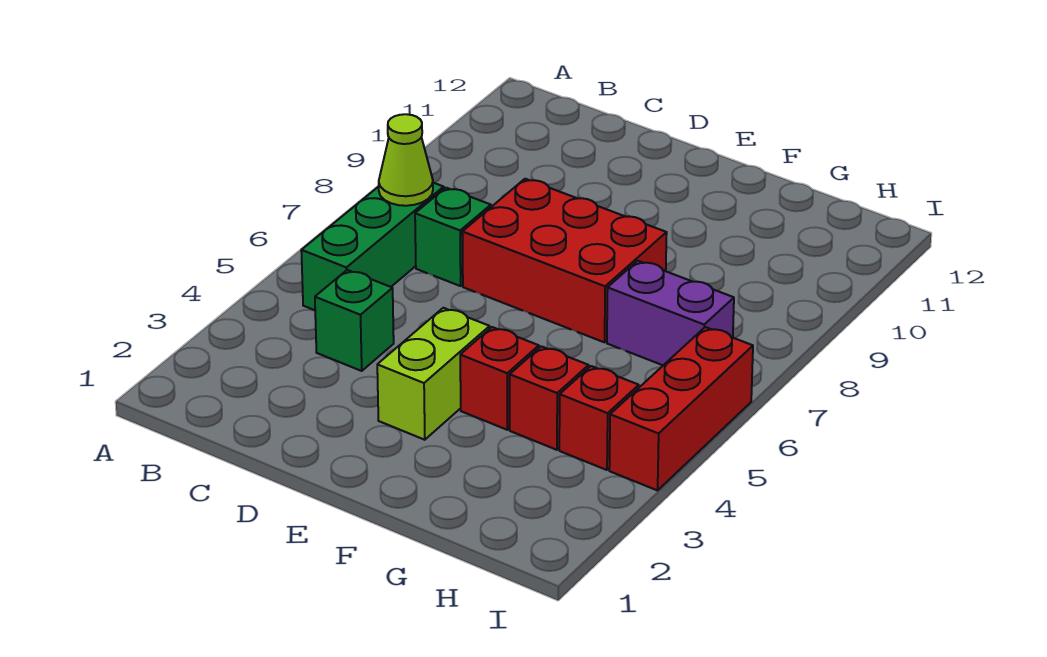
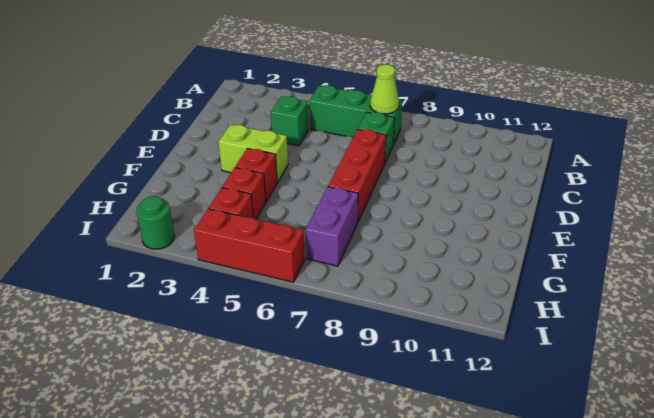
red brick D7:F8 level 1 -> red brick D7:F7 level 1
none -> green round brick I2 level 1

